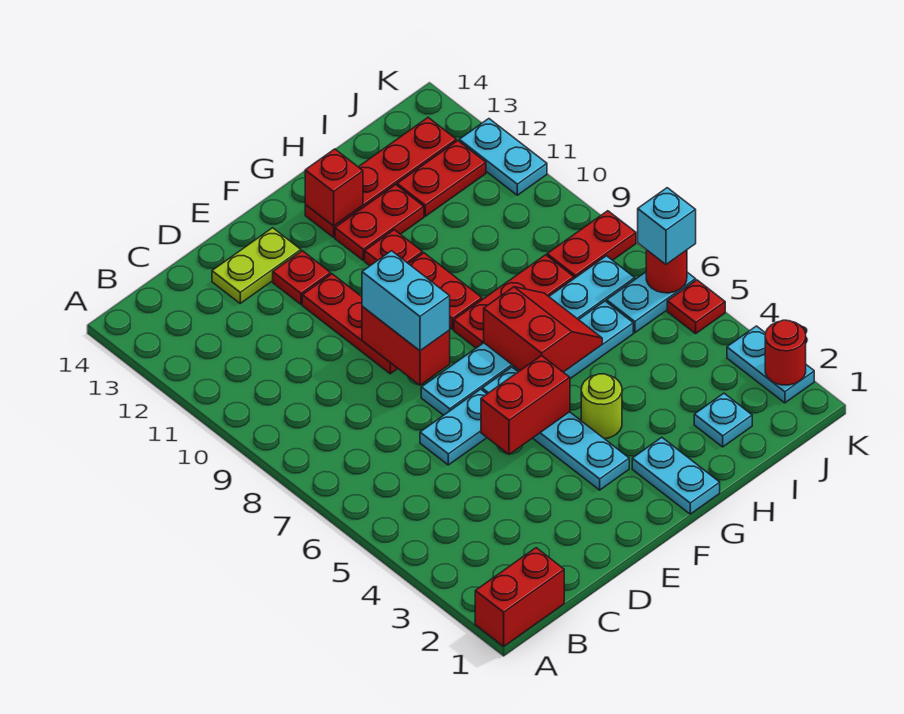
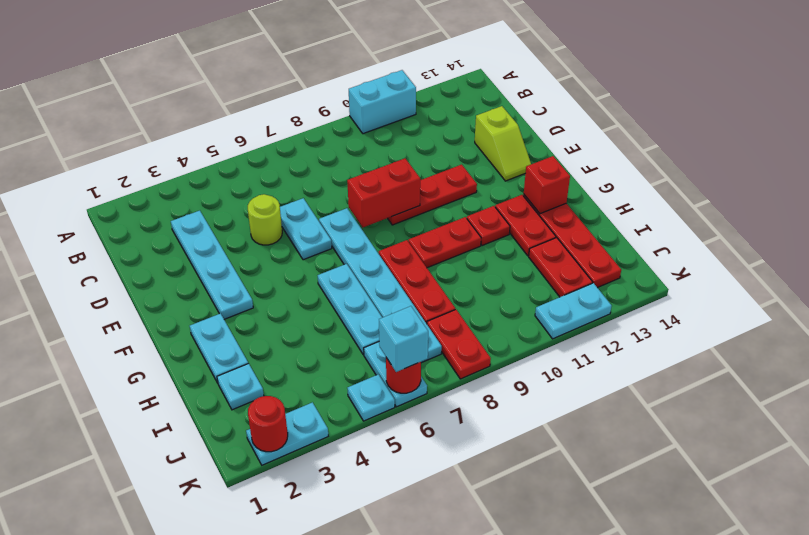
red brick A1:B1 level 1 -> none
lime plate D13:E13 level 1 -> lime slope D13:E13 level 1 top D
red brick E5:F5 level 2 -> none
cyan brick E8:E9 level 3 -> cyan brick A10:A11 level 1
red plate E12 level 1 -> none
cyan plate F3:F6 level 1 -> cyan plate C3:F3 level 1
cyan plate G1:G2 level 1 -> cyan plate G2:H2 level 1
lime round brick G4 level 1 -> lime round brick D5 level 1
red slope G6:H7 level 2 top G -> none
red plate K5 level 1 -> cyan plate K5 level 1

